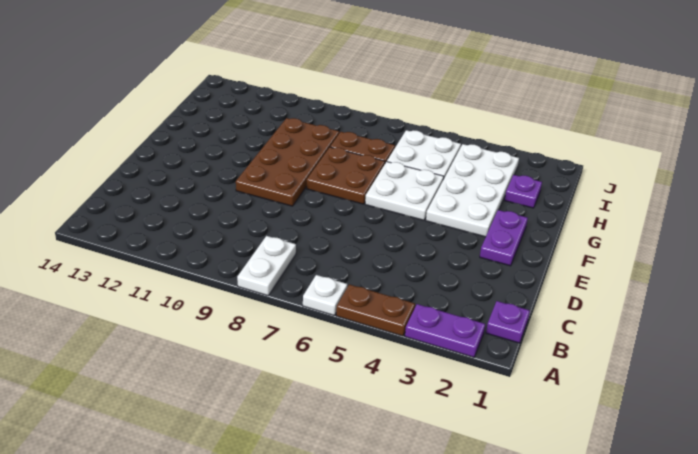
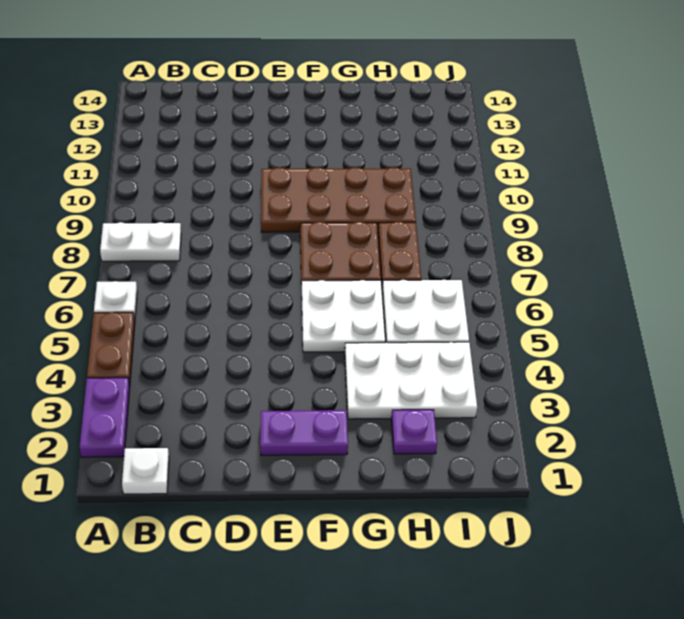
purple plate B1 level 1 -> white plate B1 level 1
white plate F3:I4 level 1 -> white plate G3:I4 level 1

